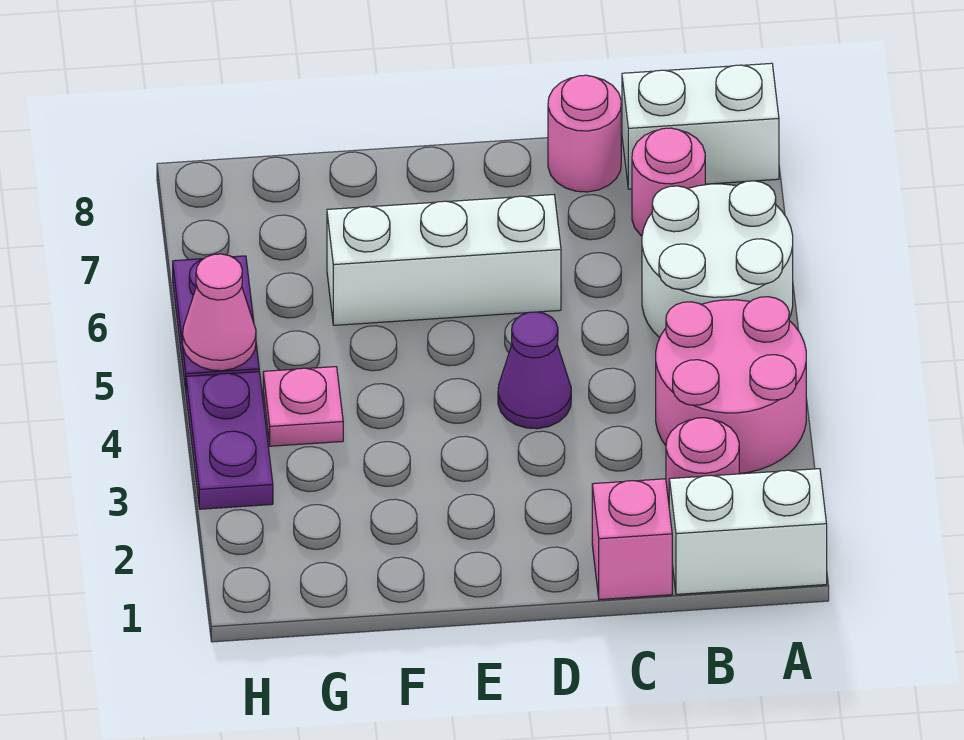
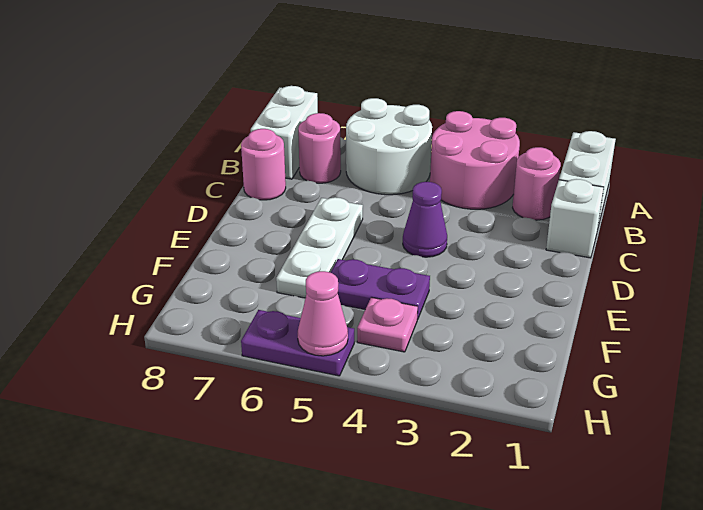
pink brick C1 level 1 -> white brick C1 level 1
white brick D6:F6 level 1 -> white plate D6:F6 level 1
purple plate H3:H4 level 1 -> purple plate F4:F5 level 1

